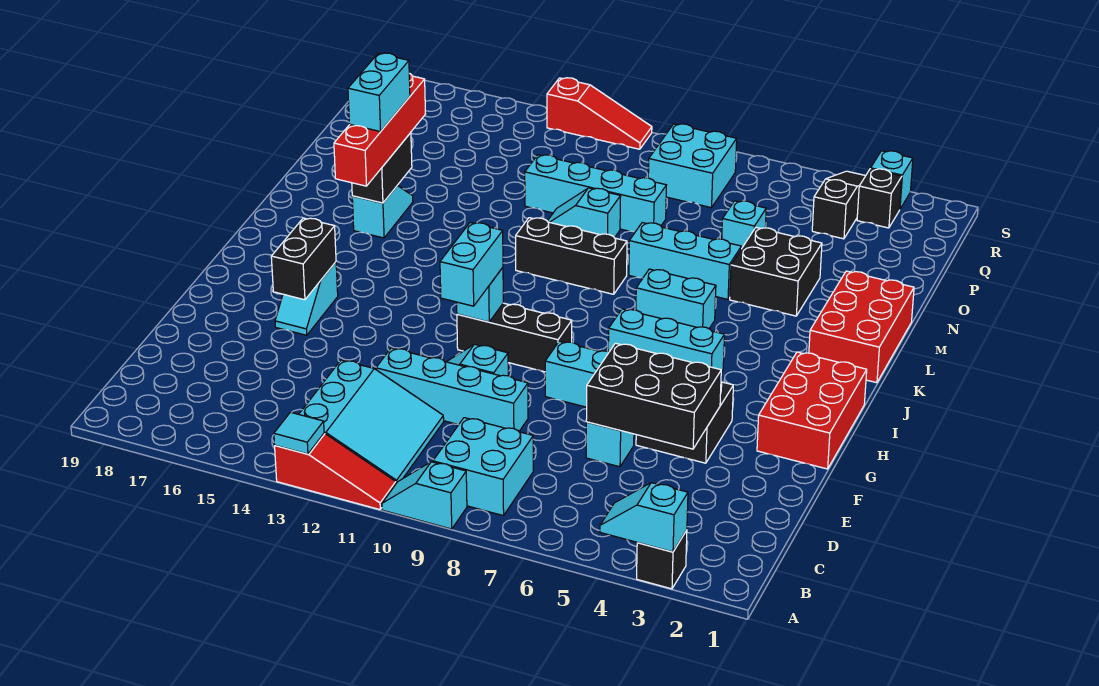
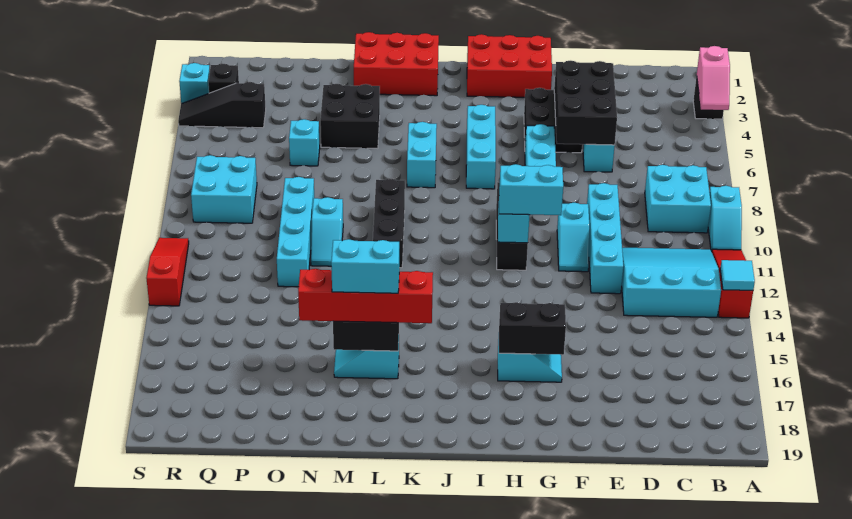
cyan slope A3:A4 level 2 top 3 -> pink slope A3:A4 level 2 top 3
cyan brick M6:M8 level 1 -> none

